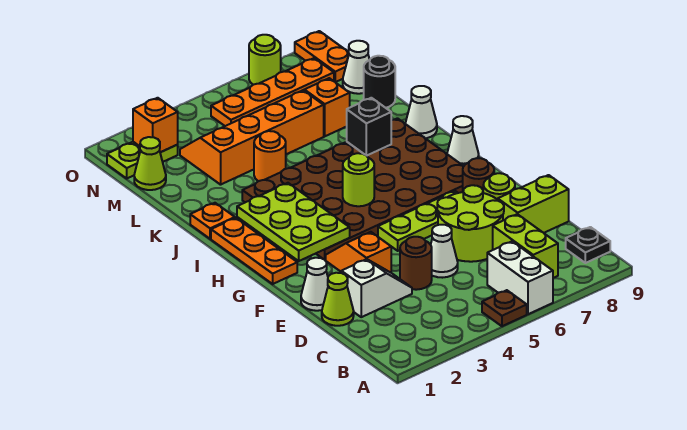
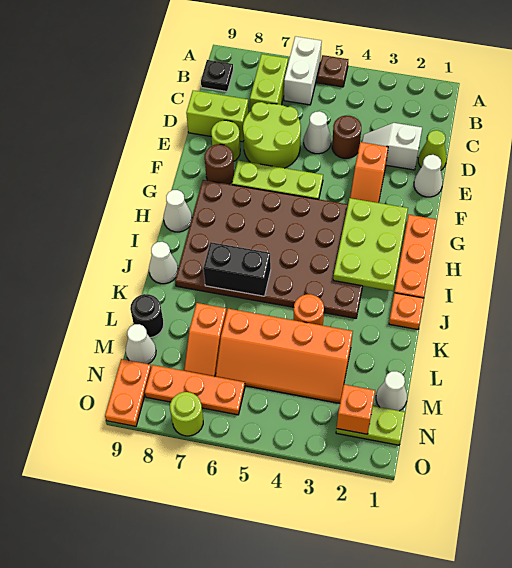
lime round brick H5 level 2 -> none
black brick J7 level 2 -> black brick J6:J7 level 2
lime cone M1 level 1 -> white cone M1 level 1
orange plate N5:N8 level 1 -> orange plate N6:N8 level 1

